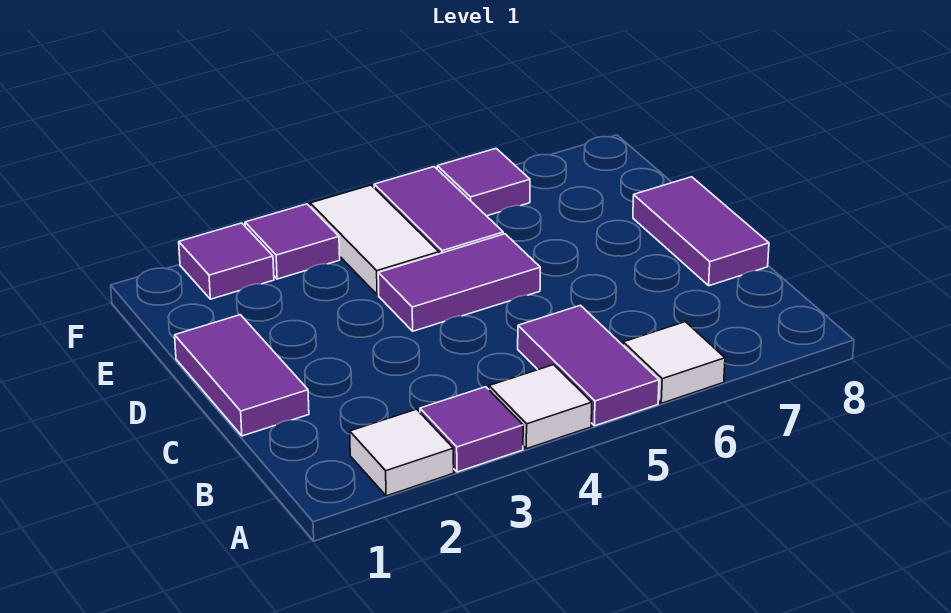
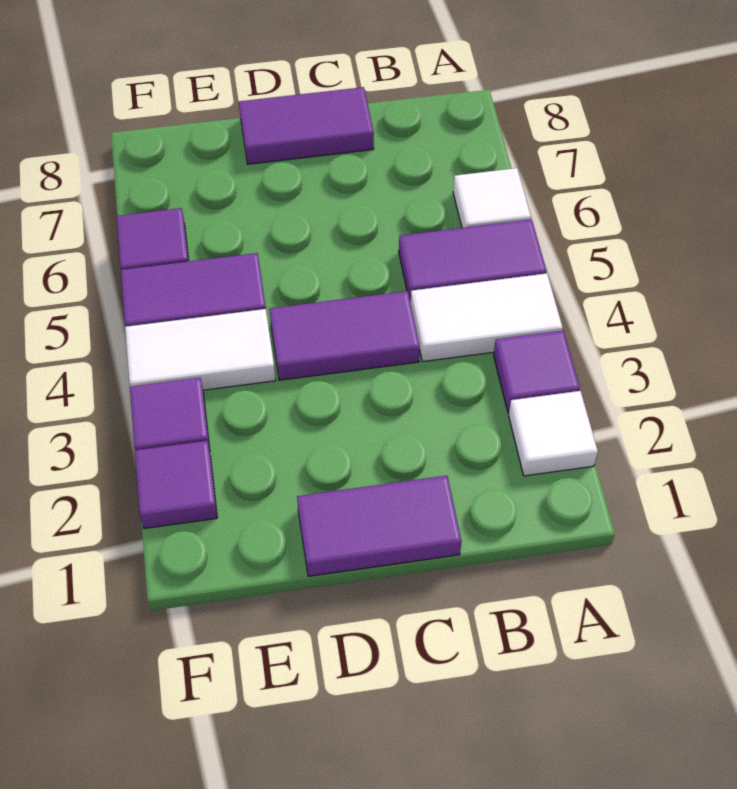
white tile A4 level 1 -> white tile A4:B4 level 1
purple tile D4:D5 level 1 -> purple tile C4:D4 level 1

